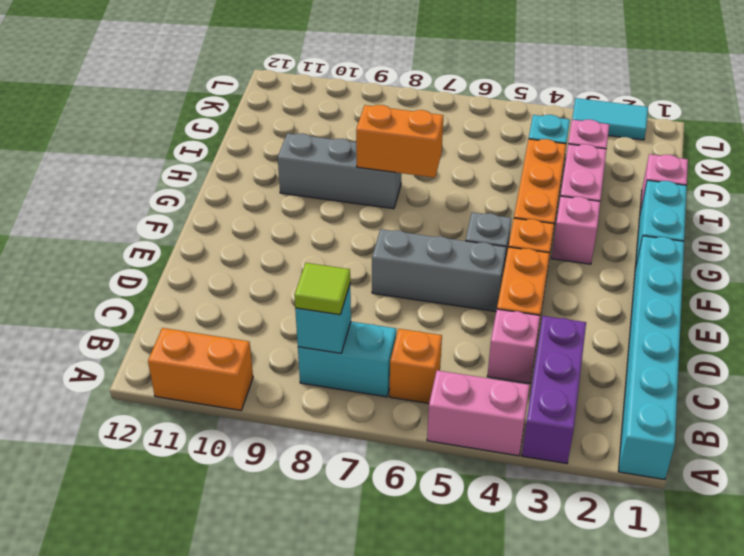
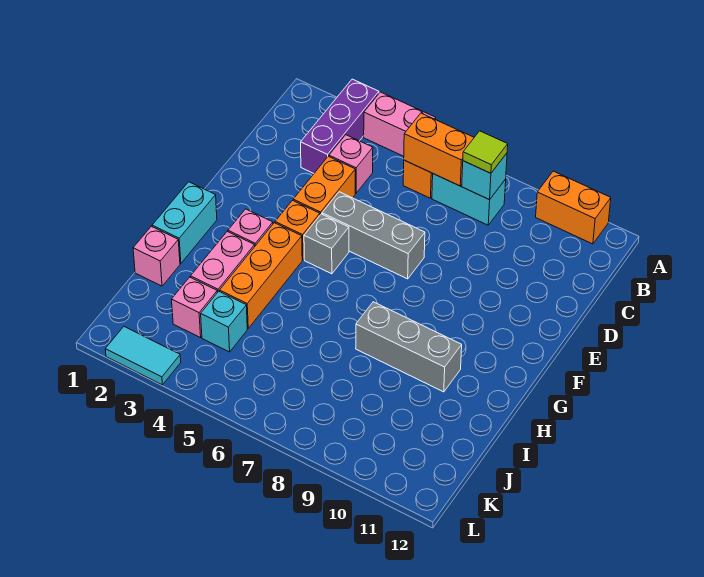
cyan brick A1:F1 level 1 -> none
orange brick H7:H8 level 2 -> orange brick B6:B7 level 2

